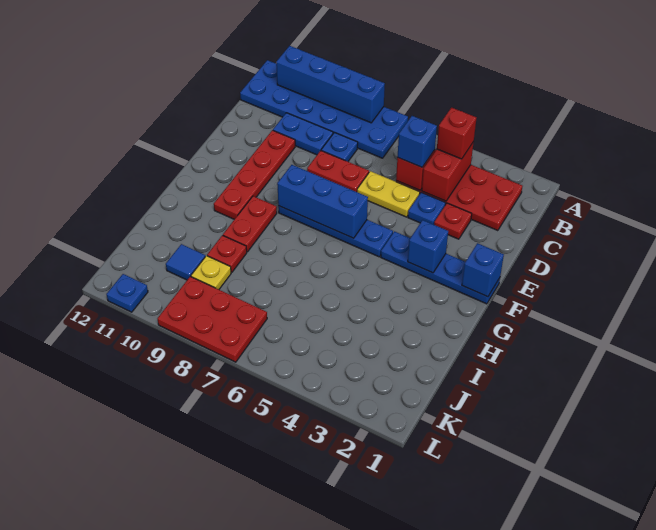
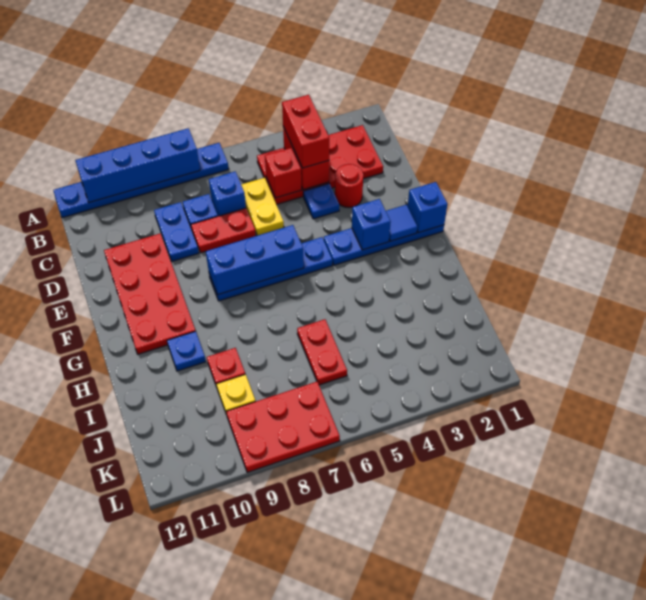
blue plate A7:B12 level 1 -> blue plate A7:A12 level 1
red brick B4 level 3 -> red brick B4:C4 level 3
blue brick C5 level 3 -> blue brick C7 level 1
blue plate C9:C10 level 1 -> blue plate C9:D9 level 1
red plate D3 level 1 -> red round brick D3 level 1
yellow plate D5:D6 level 1 -> yellow plate C6:D6 level 1
red plate D10:G10 level 1 -> red plate D10:G11 level 1
red plate G9:H9 level 1 -> red plate I6:J6 level 1
blue tile J10 level 1 -> blue tile F2 level 2
blue plate L11 level 1 -> blue plate H10 level 1

